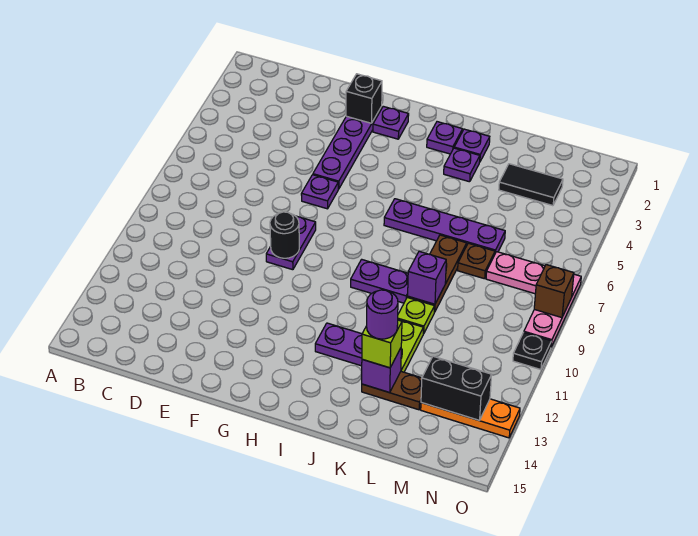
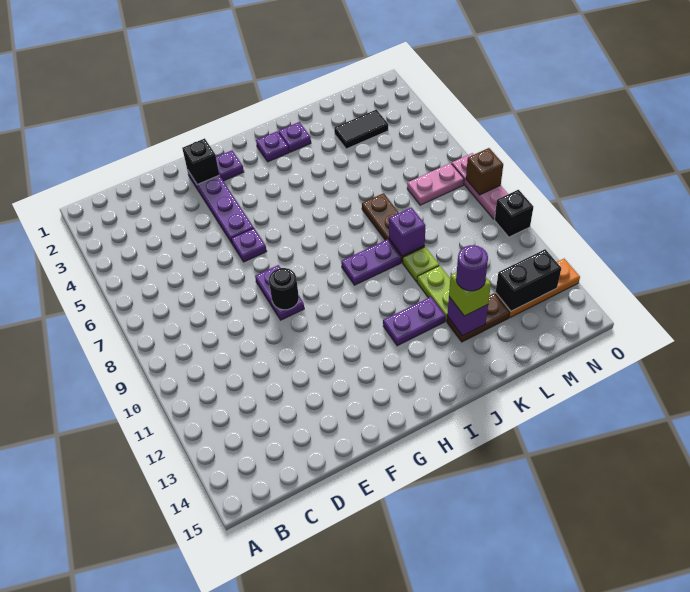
purple plate I6:L6 level 1 -> none
purple plate J3 level 1 -> none
brown plate L7 level 1 -> none
black plate O10 level 1 -> black brick O10 level 1

